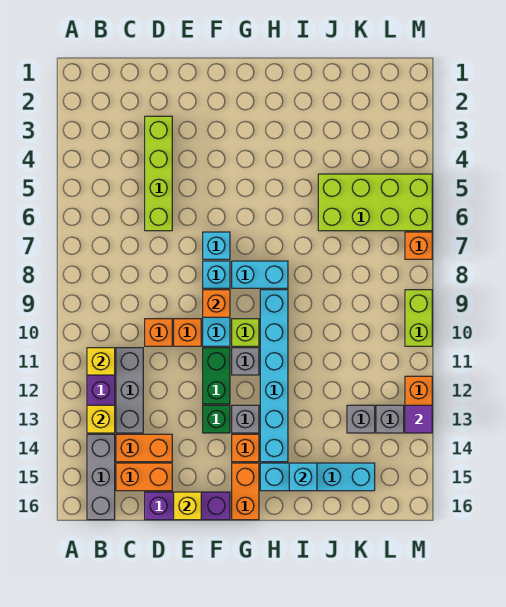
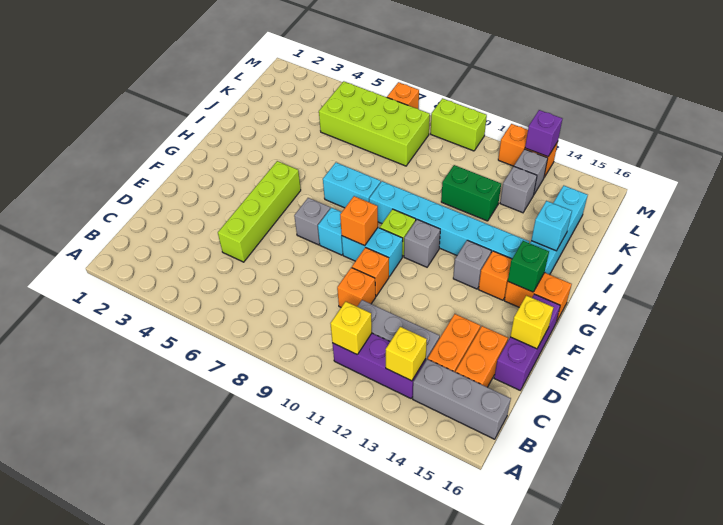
lime brick D3:D6 level 1 -> lime brick D5:G5 level 1
cyan brick F7 level 1 -> grey brick F7 level 1
green brick F11:F12 level 1 -> green brick J11:J12 level 1
green brick F13 level 1 -> green brick G15 level 2
cyan brick G8:H8 level 1 -> cyan brick H7:H8 level 1
lime brick J5:M6 level 1 -> lime brick K5:L8 level 1
purple tile M13 level 2 -> purple brick M13 level 2

